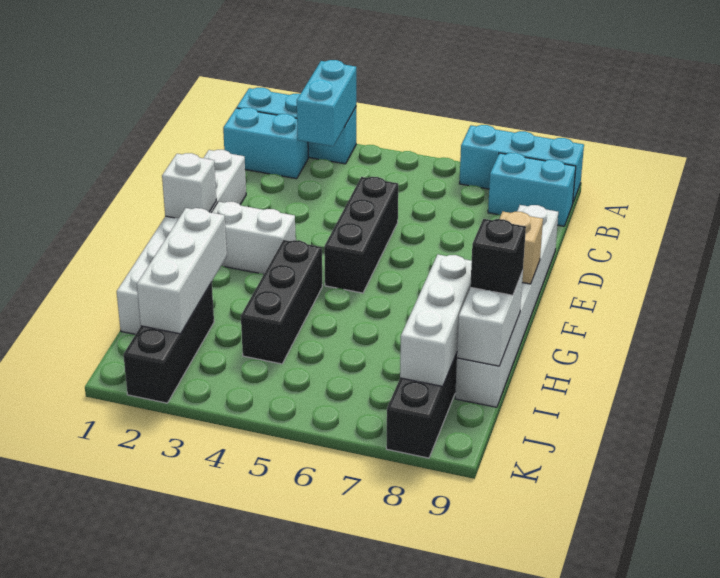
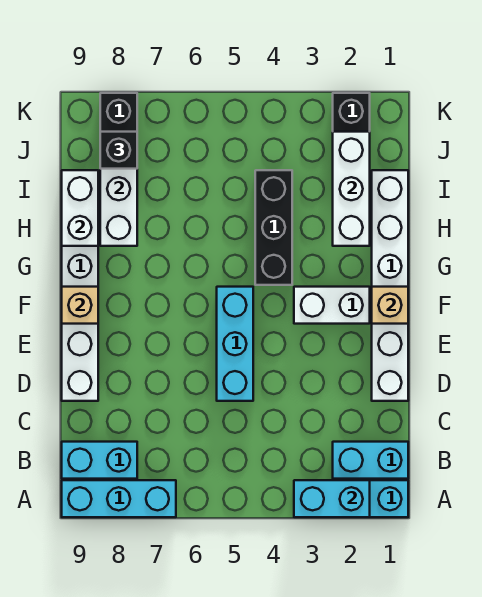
cyan brick A3:B3 level 2 -> cyan brick A2:A3 level 2
black brick D5:F5 level 1 -> cyan brick D5:F5 level 1
white brick F1 level 2 -> tan brick F1 level 2
black brick H9 level 3 -> black brick J8 level 3

